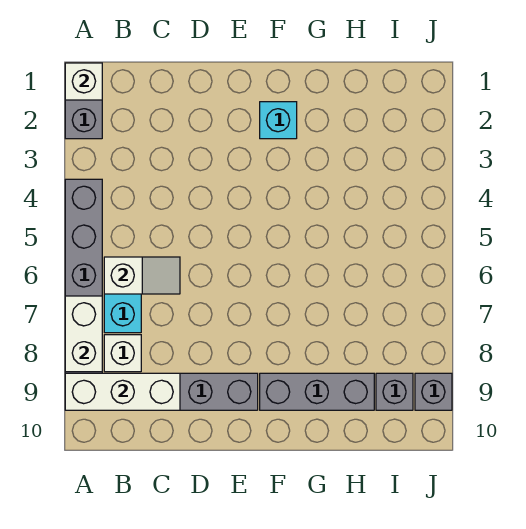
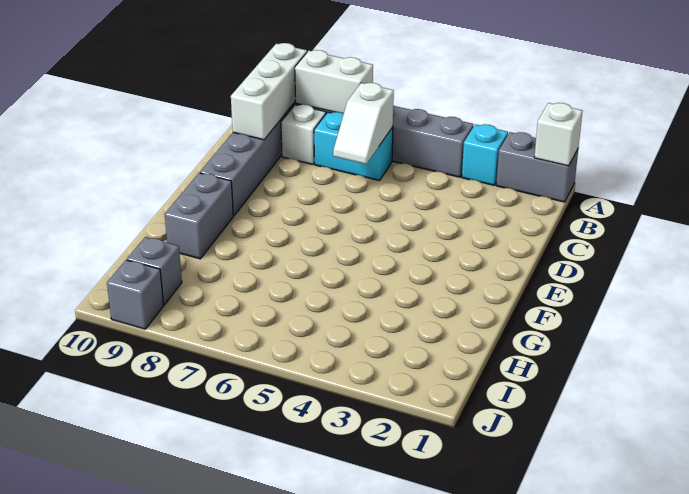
cyan brick F2 level 1 -> cyan brick A3 level 1
grey brick F9:H9 level 1 -> grey brick F9:G9 level 1

